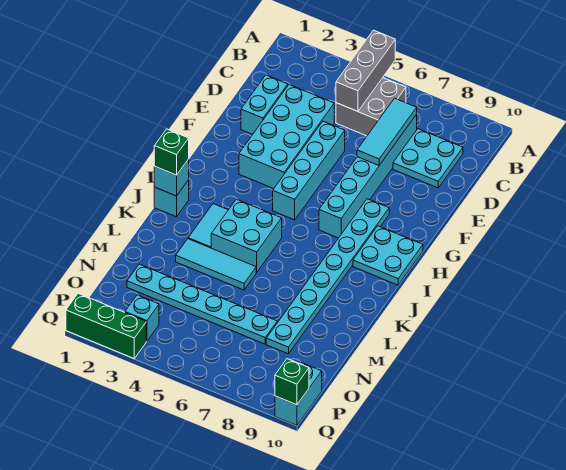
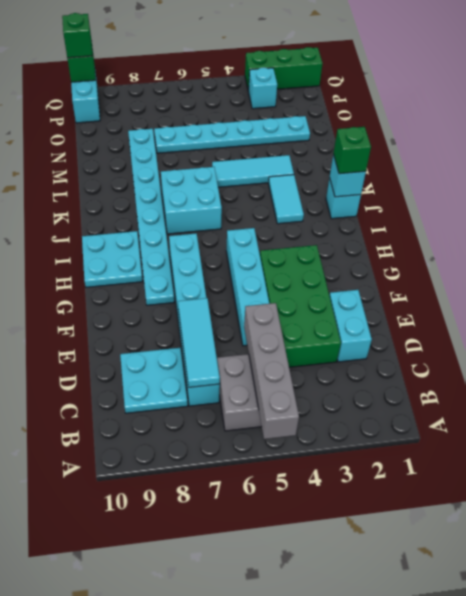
grey brick A5:C5 level 2 -> grey brick A5:D5 level 2
cyan brick D3:G4 level 1 -> green brick D3:G4 level 1
cyan brick J4:K5 level 1 -> cyan brick J6:K7 level 1
none -> green brick Q10 level 3

